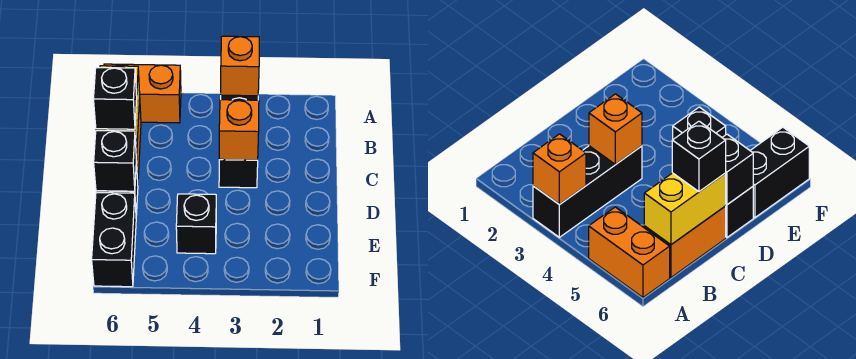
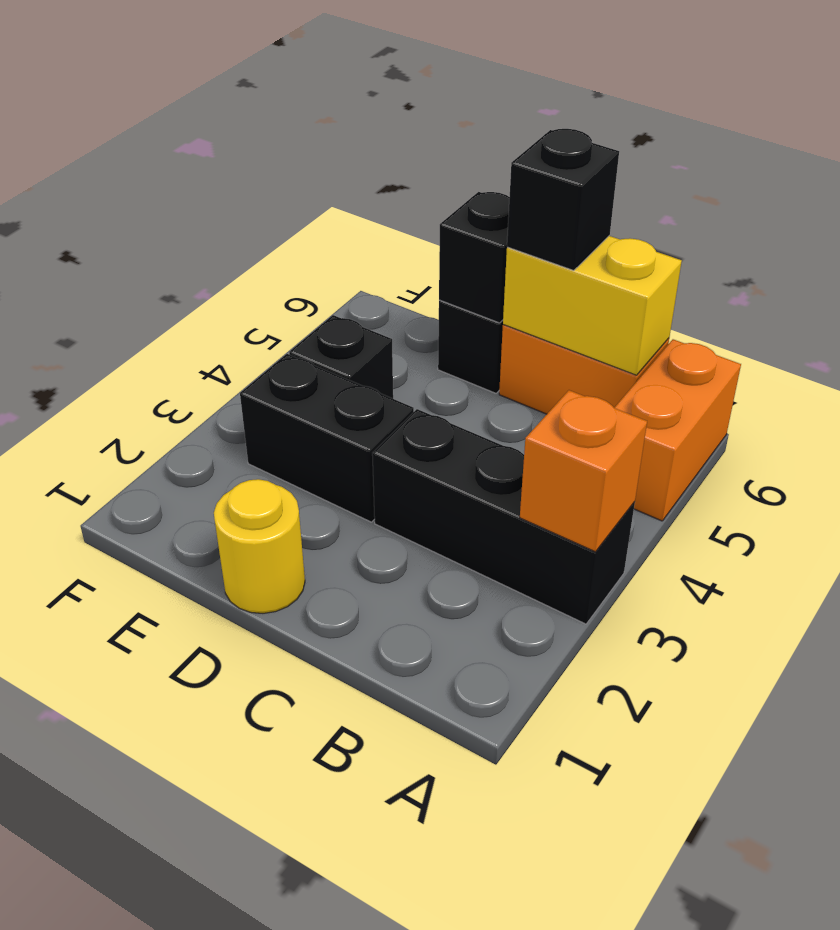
orange brick C3 level 2 -> none
none -> yellow round brick D1 level 1
black brick E6:F6 level 1 -> black brick D3:E3 level 1

